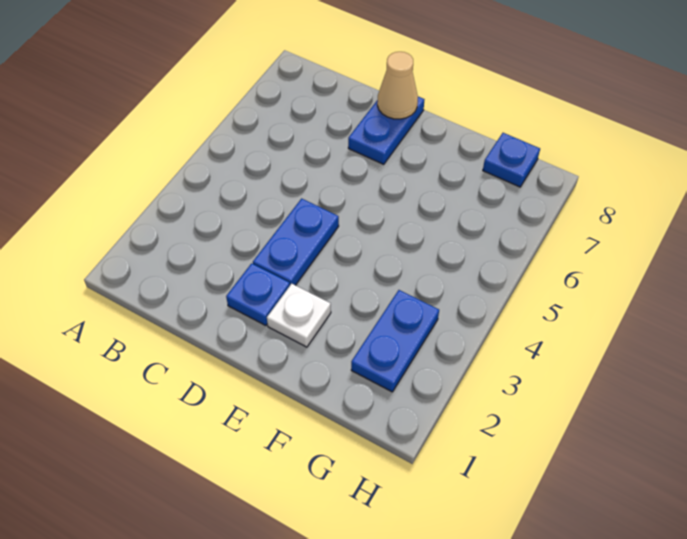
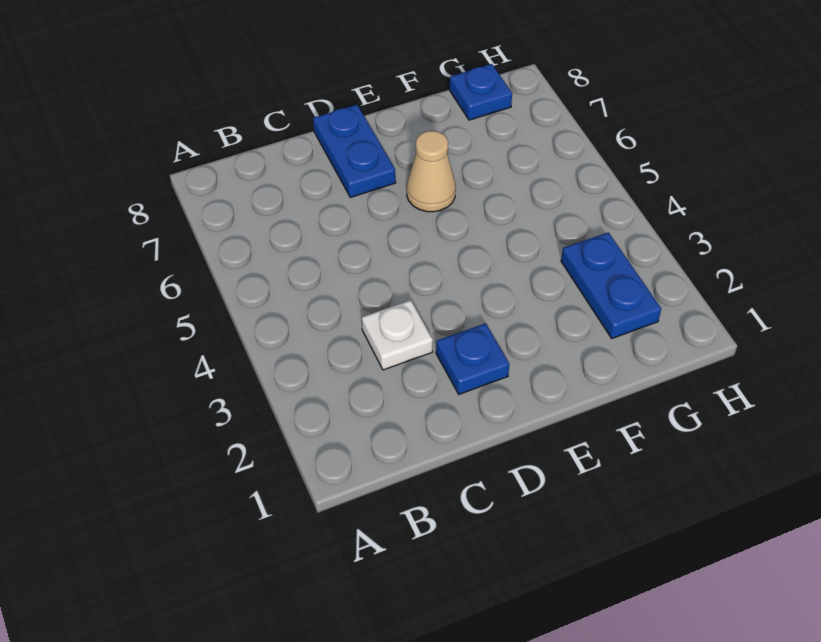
blue plate D3:D4 level 1 -> none
tan cone D8 level 2 -> tan cone E6 level 1
white plate E2 level 1 -> white plate C3 level 1

